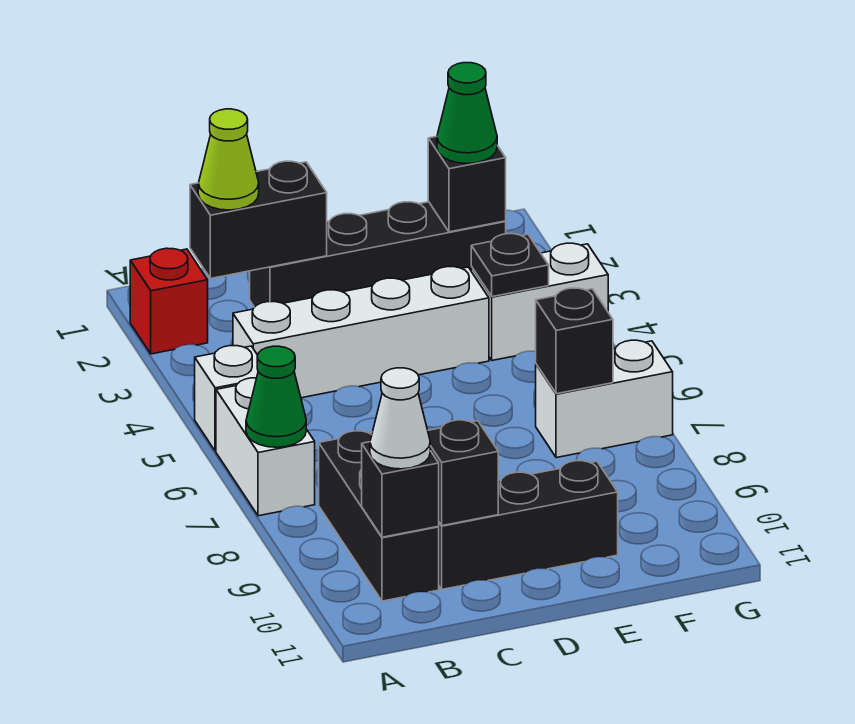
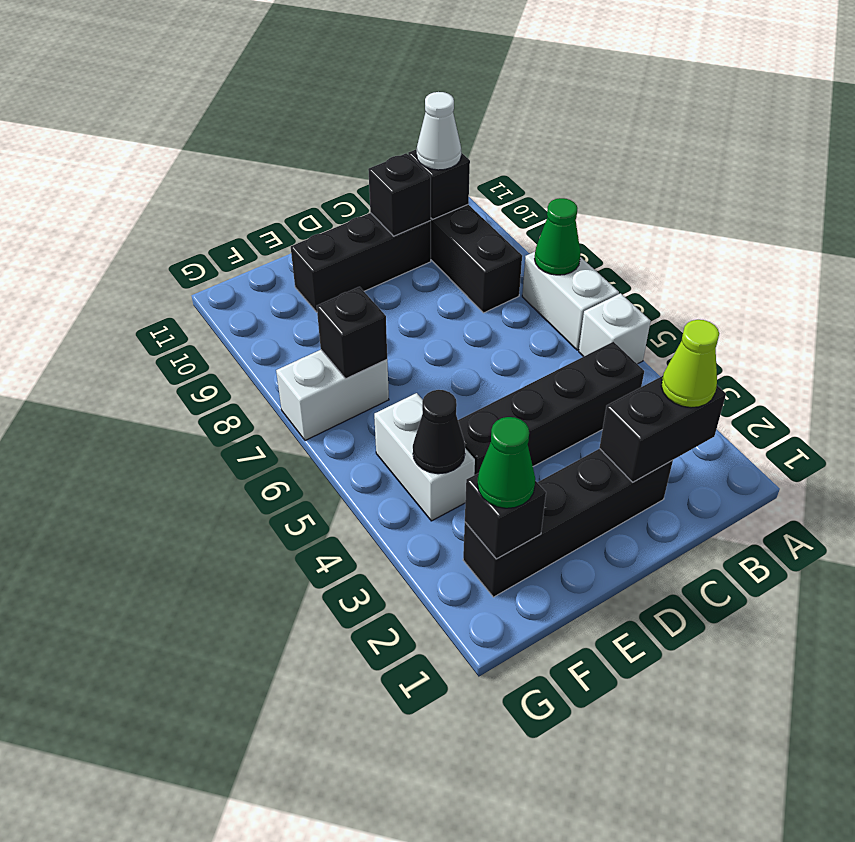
red brick A2 level 1 -> none
white brick B4:E4 level 1 -> black brick B4:E4 level 1
white brick F4:G4 level 1 -> white brick F4:F5 level 1
black plate F4 level 2 -> black cone F4 level 2

